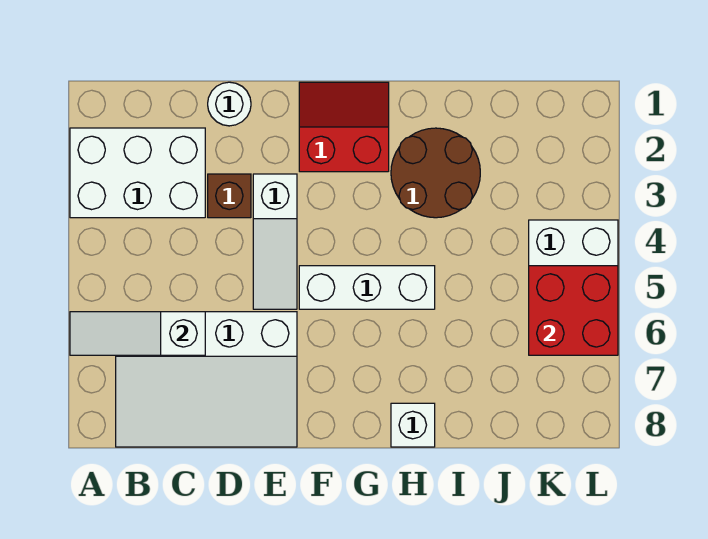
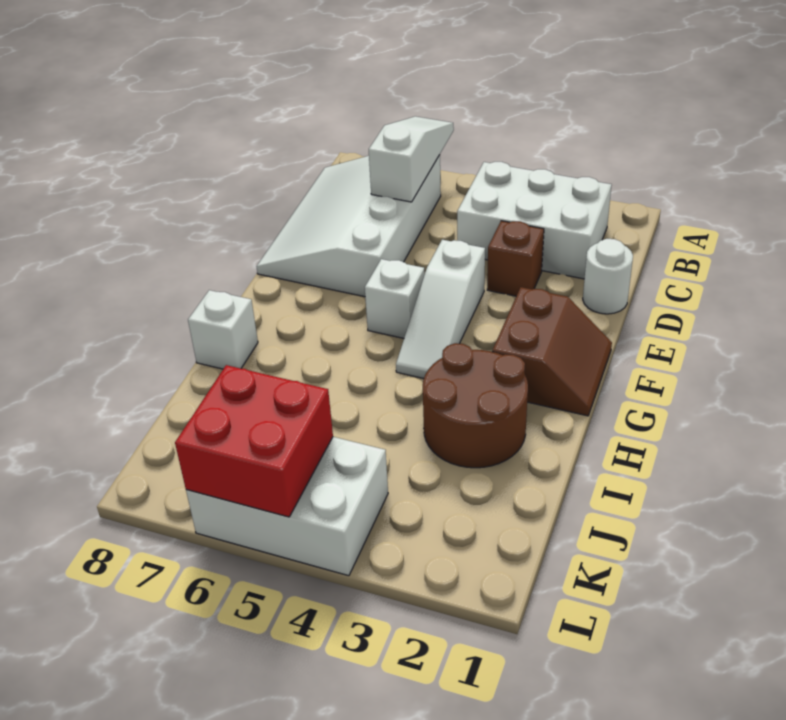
white brick A2:C3 level 1 -> white brick B2:C4 level 1
white slope E3:E5 level 1 top 3 -> white slope E4:G4 level 1 top E
red slope F1:G2 level 1 top 2 -> brown slope F1:G2 level 1 top 2
white brick F5:H5 level 1 -> white brick F5 level 1

